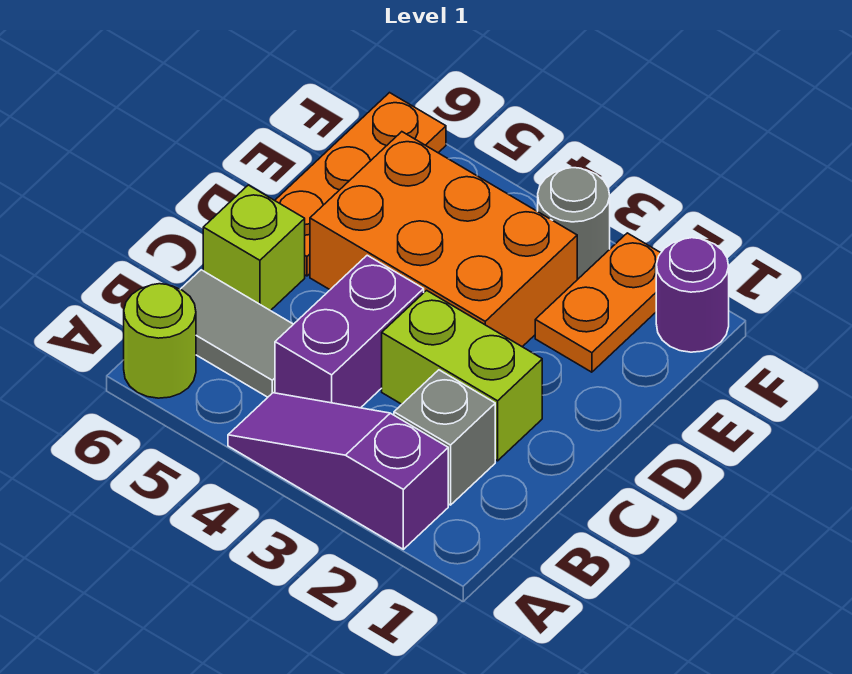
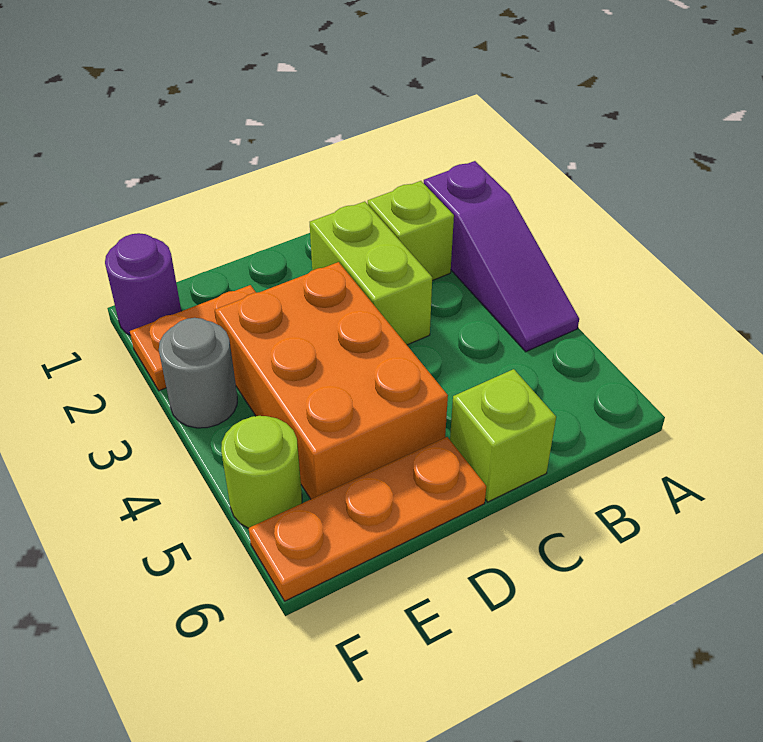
lime round brick A6 level 1 -> lime round brick F5 level 1
grey brick B2 level 1 -> lime brick B2 level 1
purple brick B4:C4 level 1 -> none
grey tile B5:B6 level 1 -> none

